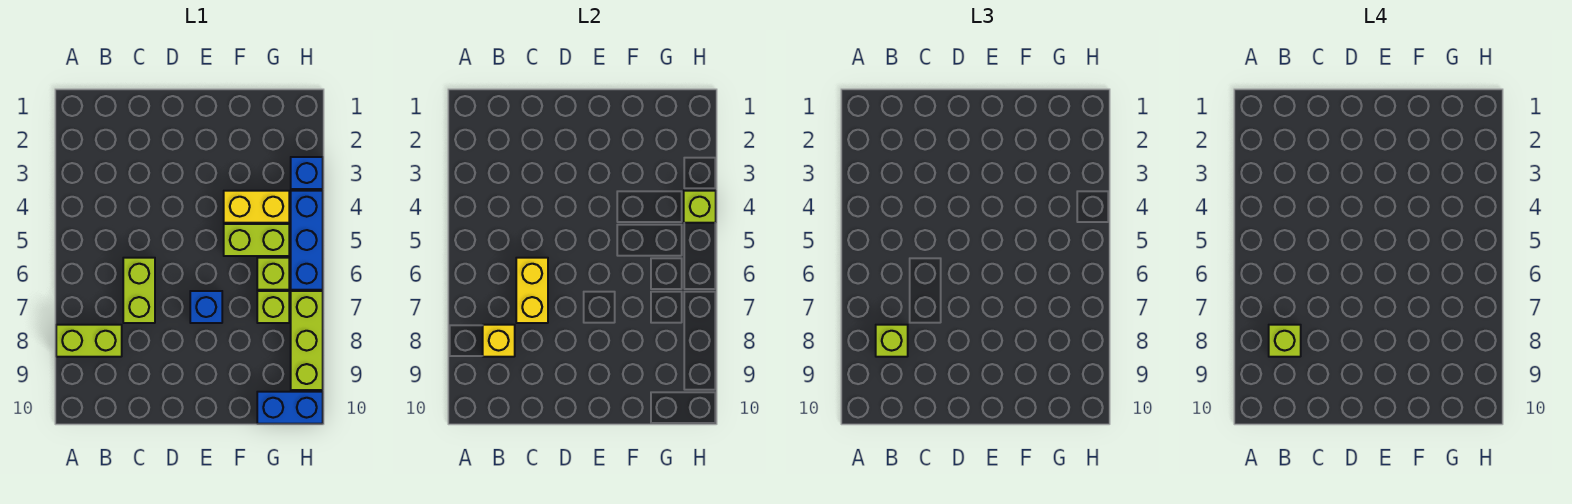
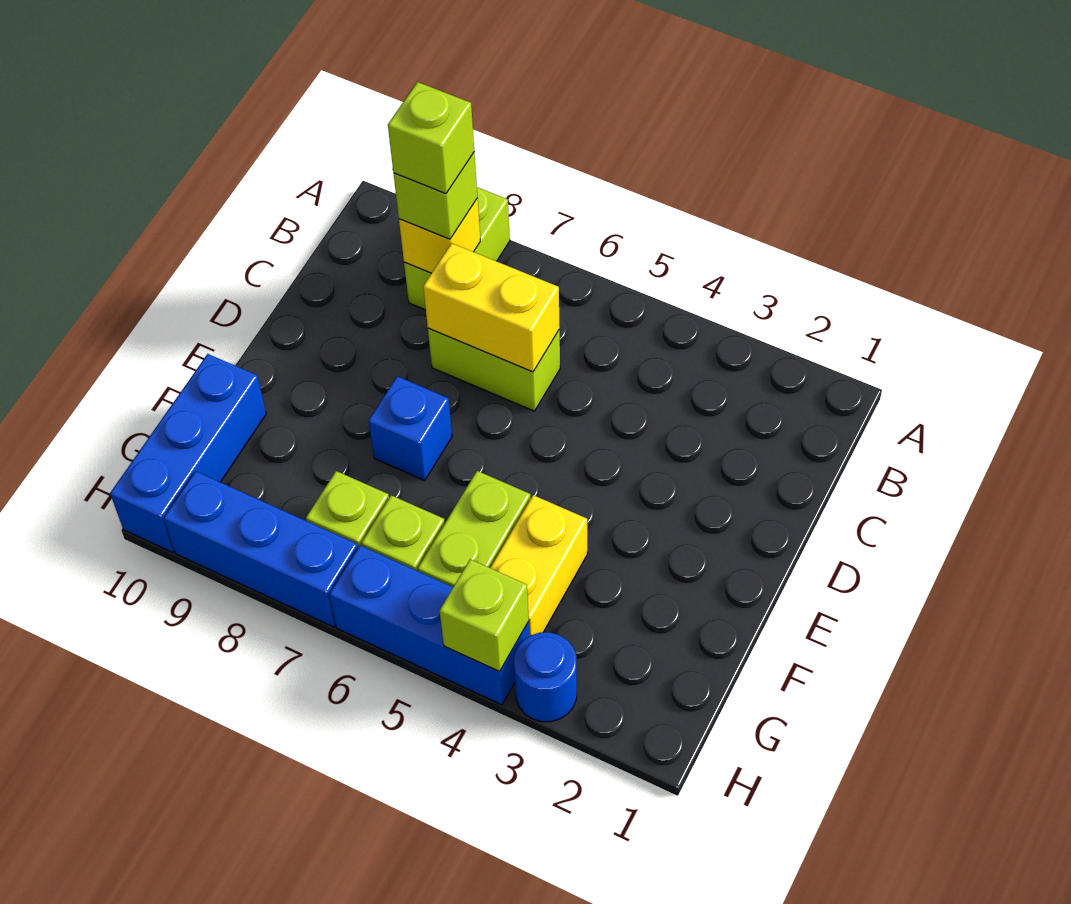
blue brick G10:H10 level 1 -> blue brick F10:H10 level 1
blue brick H3 level 1 -> blue round brick H3 level 1
lime brick H7:H9 level 1 -> blue brick H7:H9 level 1

